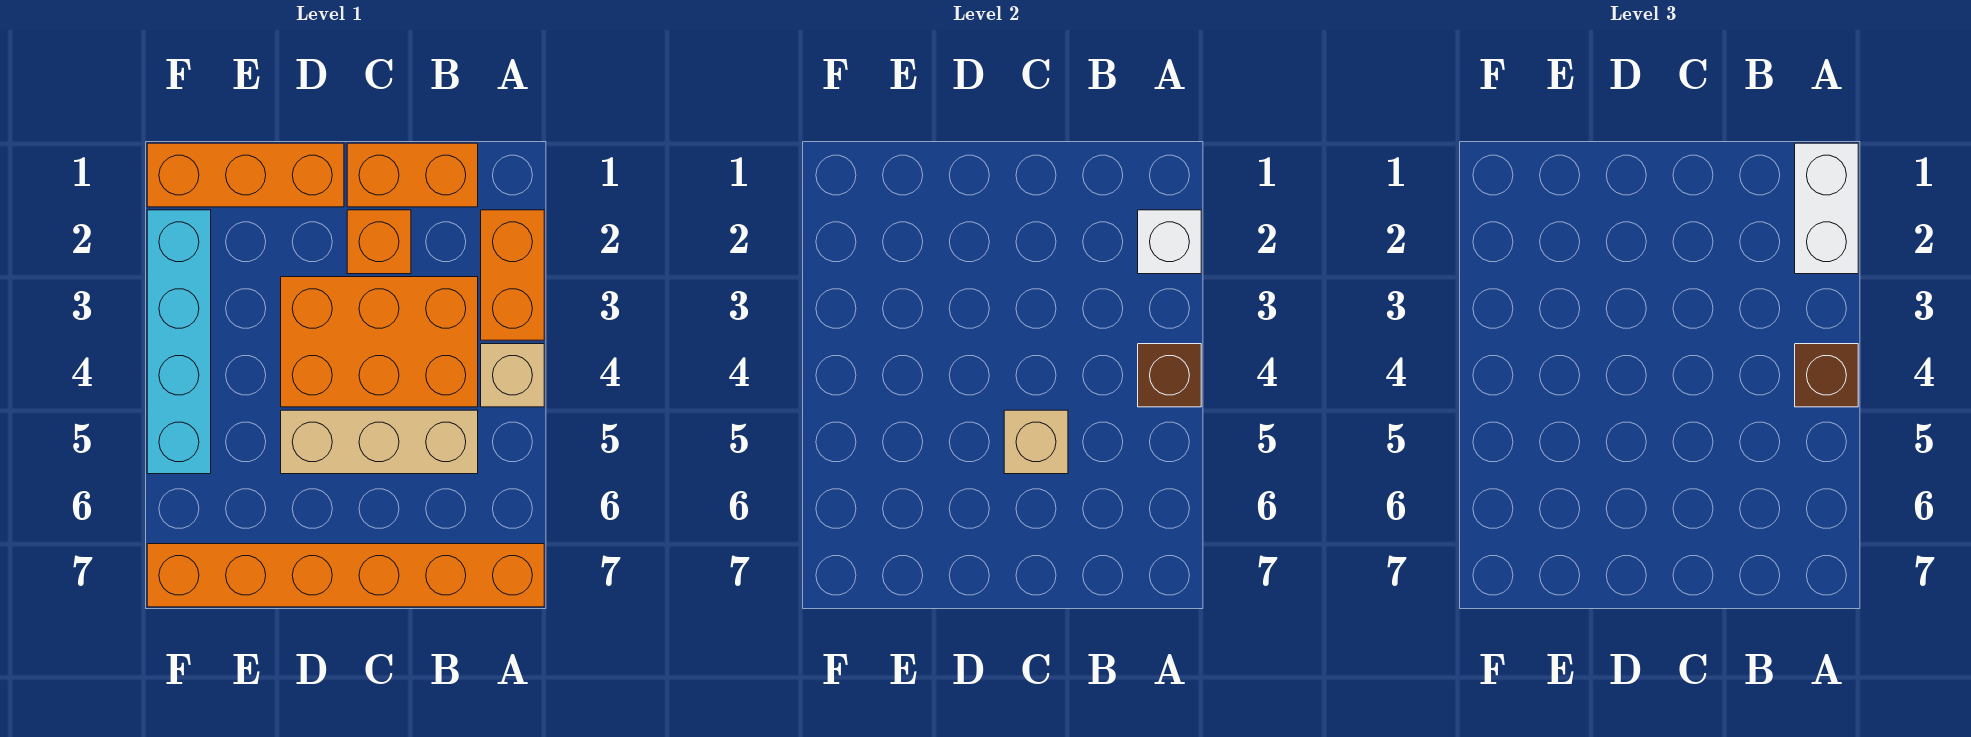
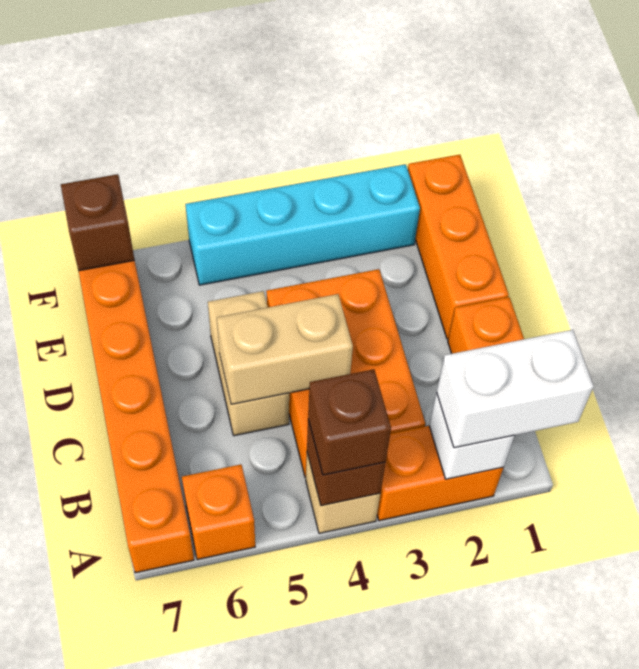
tan brick B5:D5 level 1 -> tan brick C5:D5 level 1
orange brick C2 level 1 -> orange brick A6 level 1
tan brick C5 level 2 -> tan brick C4:C5 level 2
none -> brown brick F7 level 2

